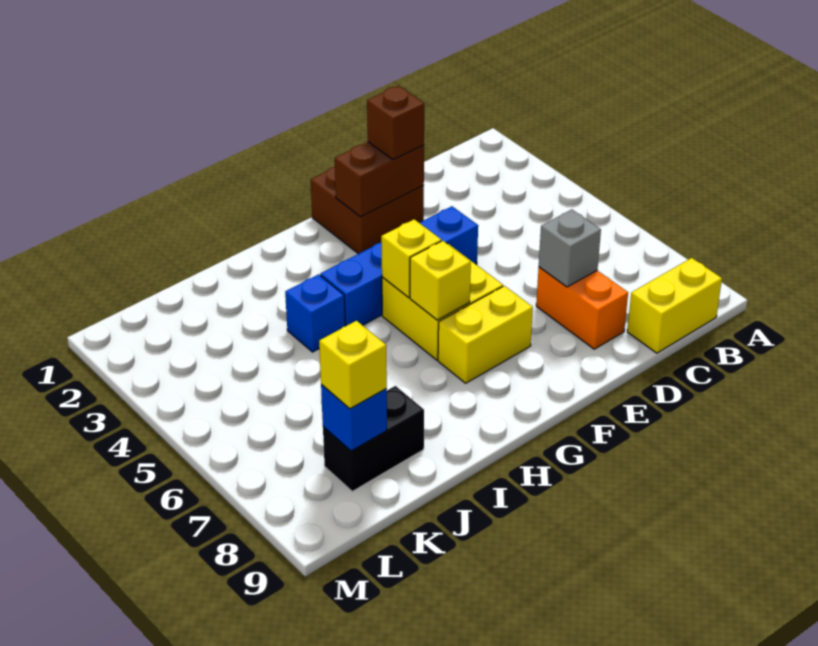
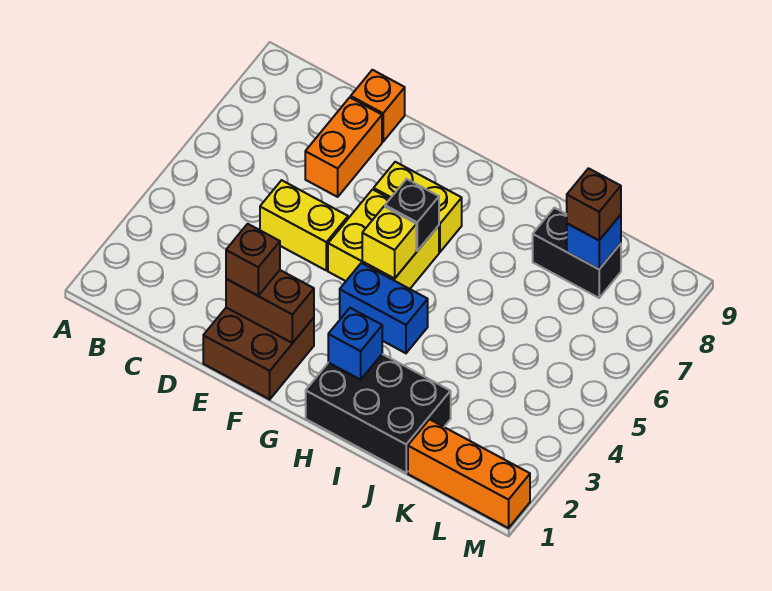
yellow brick B9:C9 level 1 -> yellow brick D5:E5 level 1
grey brick D7 level 2 -> none
none -> orange brick D9 level 1
blue brick E4:H4 level 1 -> blue brick G4:H4 level 1
yellow brick G6 level 2 -> black brick G6 level 2
none -> black brick H1:J2 level 1
blue brick I4 level 1 -> blue brick H2 level 2
none -> orange brick K1:M1 level 1
yellow brick K8 level 3 -> brown brick K8 level 3

